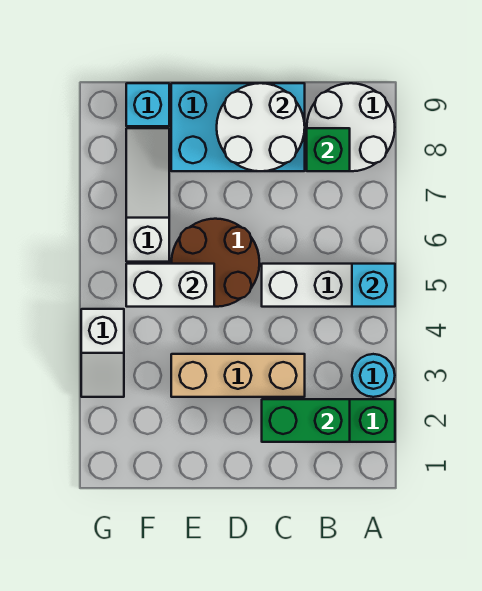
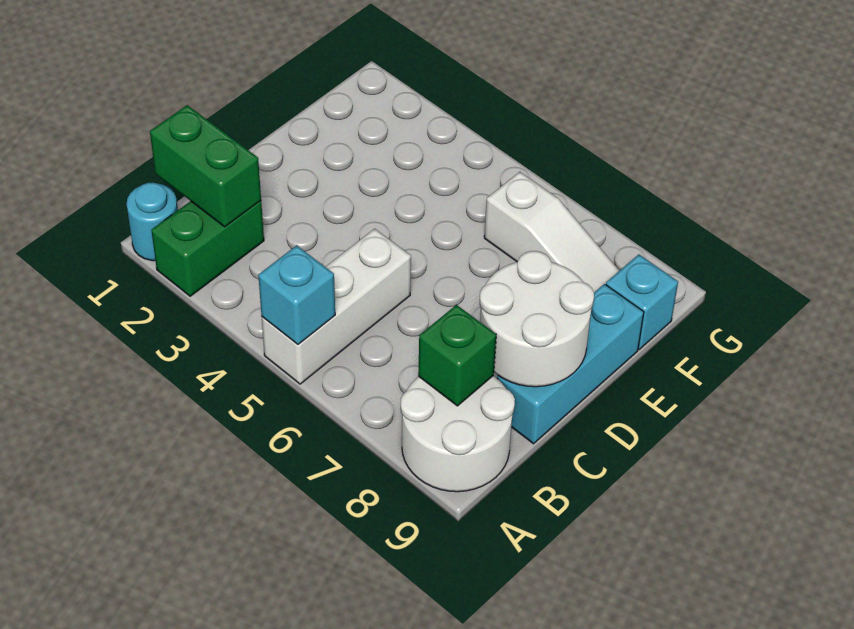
cyan round brick A3 level 1 -> cyan round brick A1 level 1
green brick B2:C2 level 2 -> green brick B1:B2 level 2
tan brick C3:E3 level 1 -> none
cyan brick C8:E9 level 1 -> cyan brick C9:E9 level 1
brown round brick D5:E6 level 1 -> none
white brick E5:F5 level 2 -> none
white slope G3:G4 level 1 top 4 -> none

